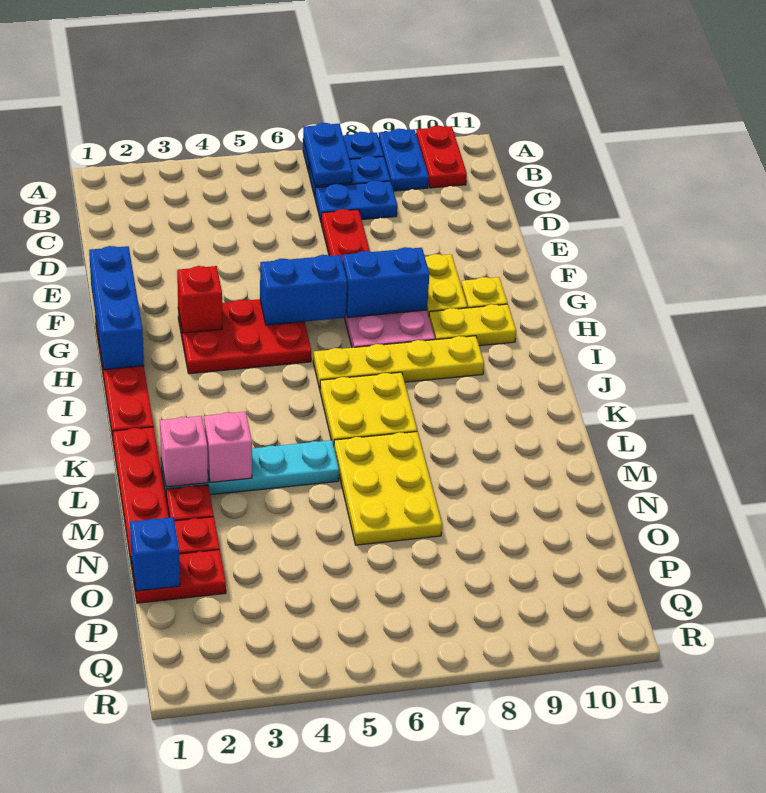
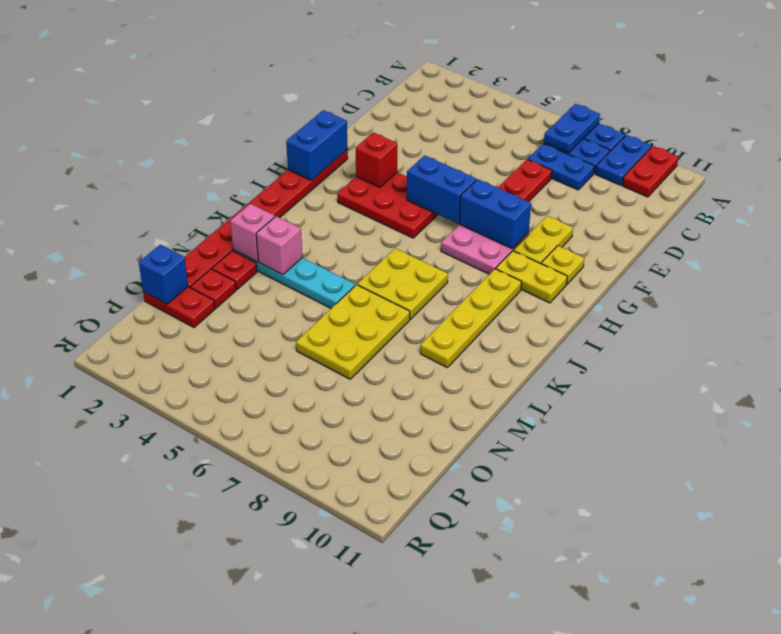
blue brick F1:H1 level 2 -> blue brick G1:H1 level 2
yellow plate I6:I9 level 1 -> yellow plate I9:L9 level 1

